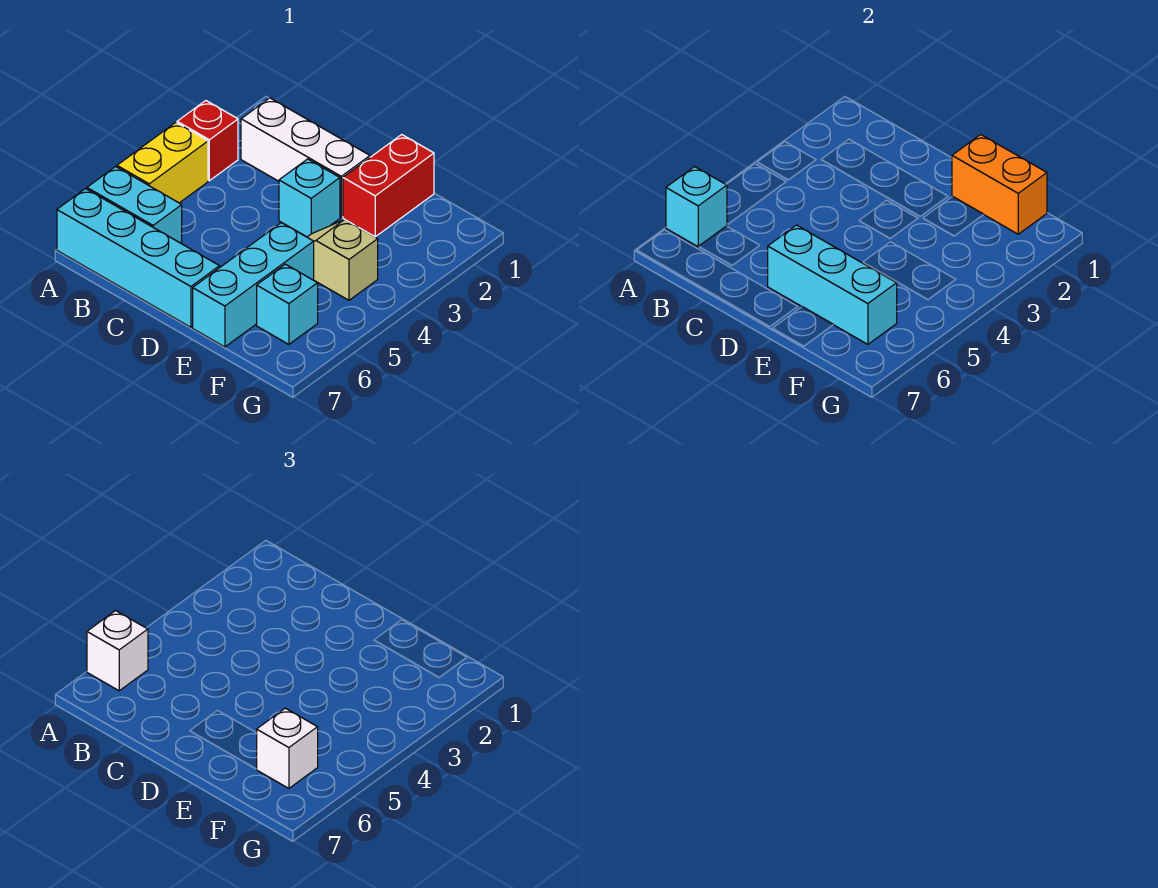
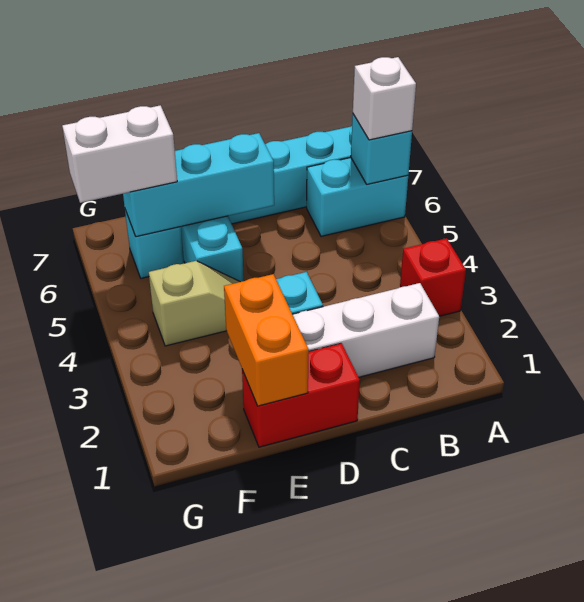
yellow brick A4:A5 level 1 -> none
red brick E1:E2 level 1 -> red brick D1:E1 level 1
orange brick E1:F1 level 2 -> orange brick E1:E2 level 2
white brick F6 level 3 -> white brick F6:G6 level 3

